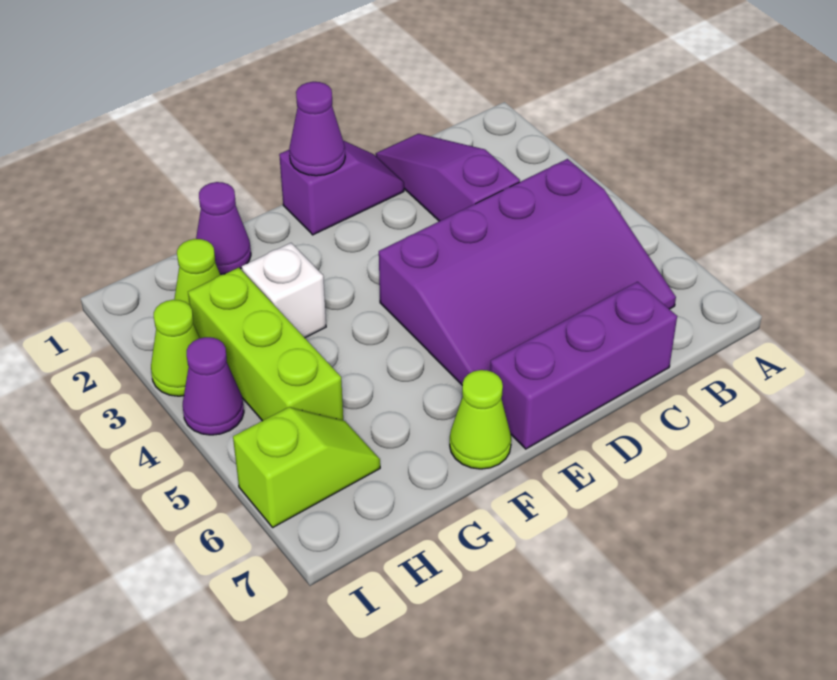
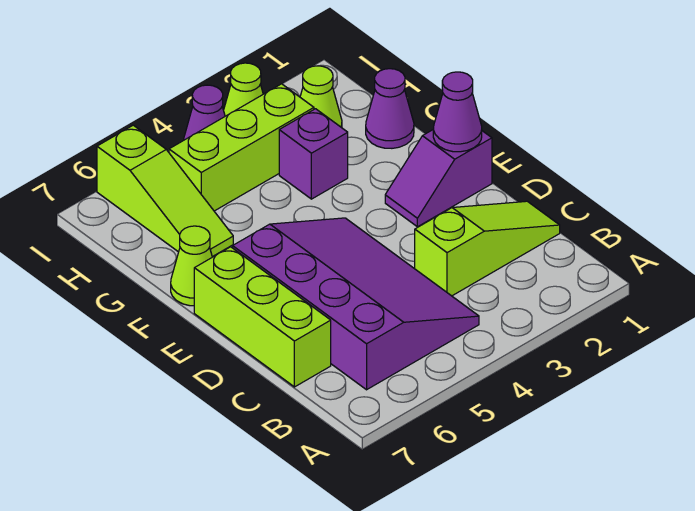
purple slope B4:E6 level 1 top 4 -> purple slope B4:E6 level 1 top 6
purple slope C1:C3 level 1 top 3 -> lime slope C1:C3 level 1 top 3
purple brick C7:E7 level 1 -> lime brick C7:E7 level 1
purple slope D1:E1 level 1 top E -> purple slope E1:E2 level 1 top 1
white brick G3 level 1 -> purple brick G3 level 1
lime slope H6:I6 level 1 top I -> lime slope G6:I6 level 1 top I

